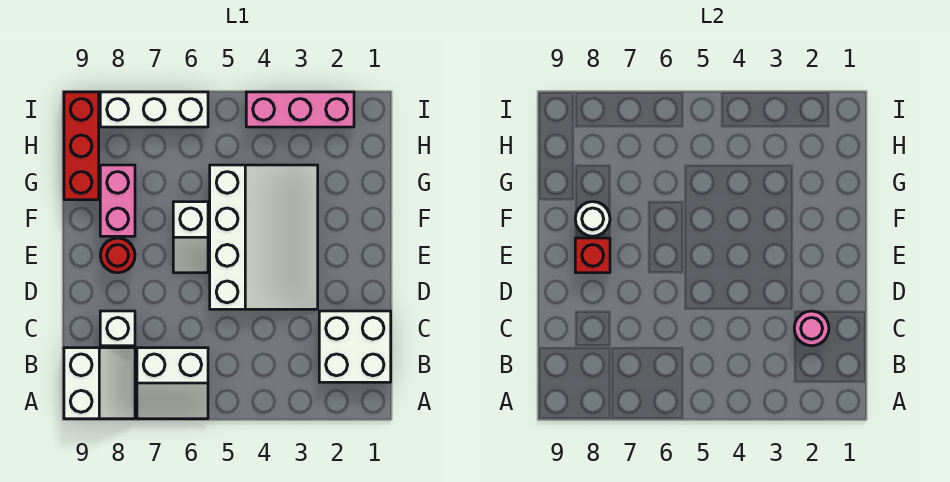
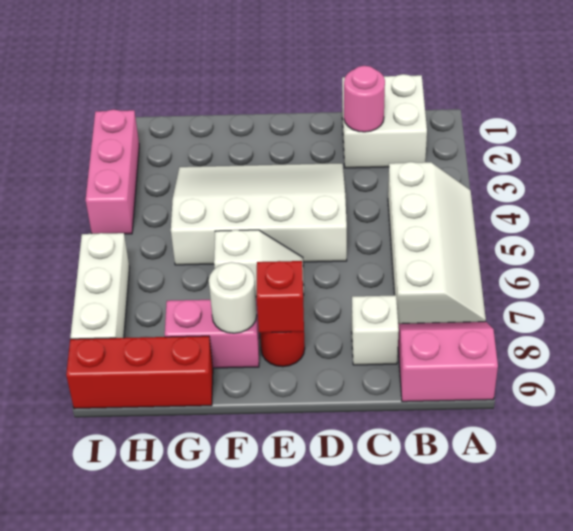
white slope A6:B7 level 1 top B -> white slope A4:B7 level 1 top B
white slope A8:B9 level 1 top 9 -> pink slope A8:B9 level 1 top 9

